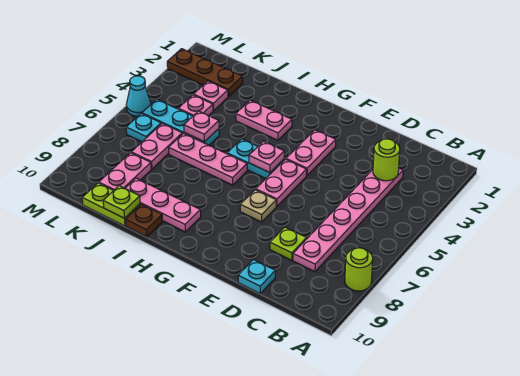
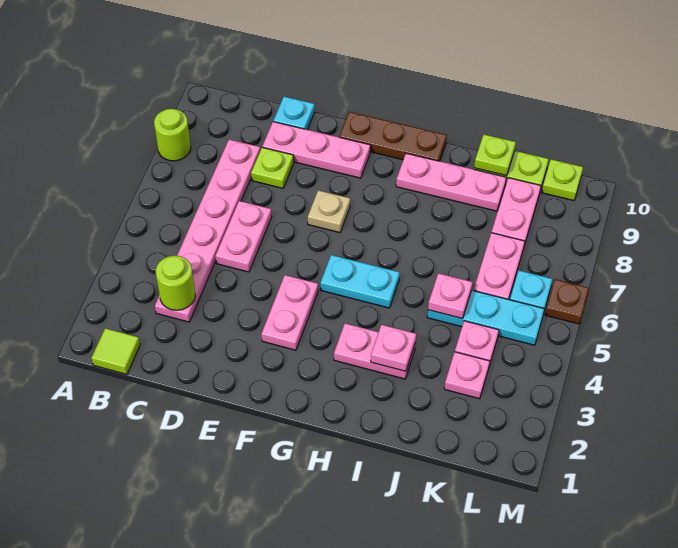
none -> lime tile B1 level 1
pink plate F5:F6 level 1 -> pink plate D5:D6 level 1
pink plate G5 level 2 -> pink plate I3 level 2
pink plate H6:J6 level 1 -> pink plate D9:F9 level 1
brown plate I10 level 1 -> brown plate M6 level 1
brown plate K2:M2 level 1 -> brown plate F10:H10 level 1
none -> lime plate L10 level 1
cyan cone M5 level 1 -> none

